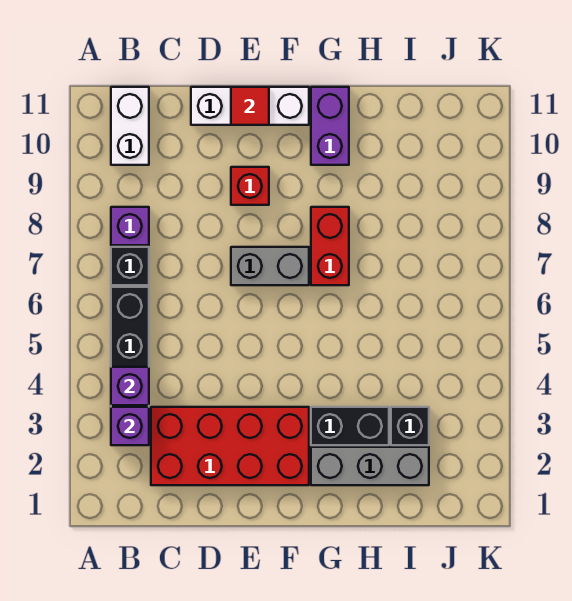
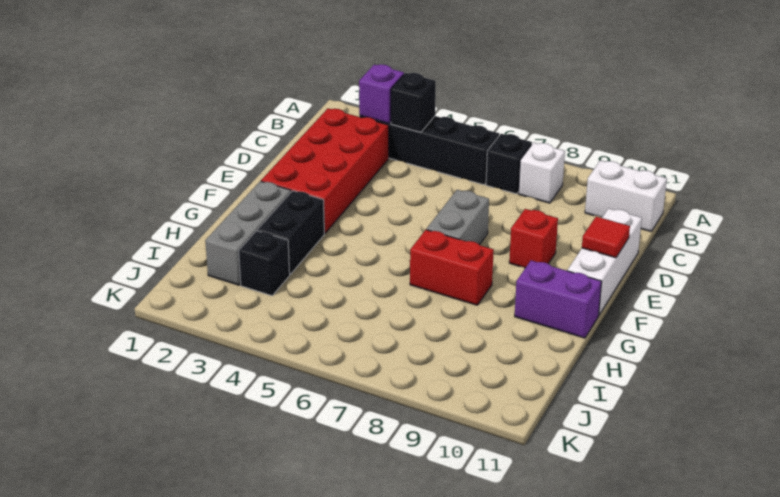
purple brick B4 level 2 -> black brick B4 level 2
purple brick B8 level 1 -> white brick B8 level 1

